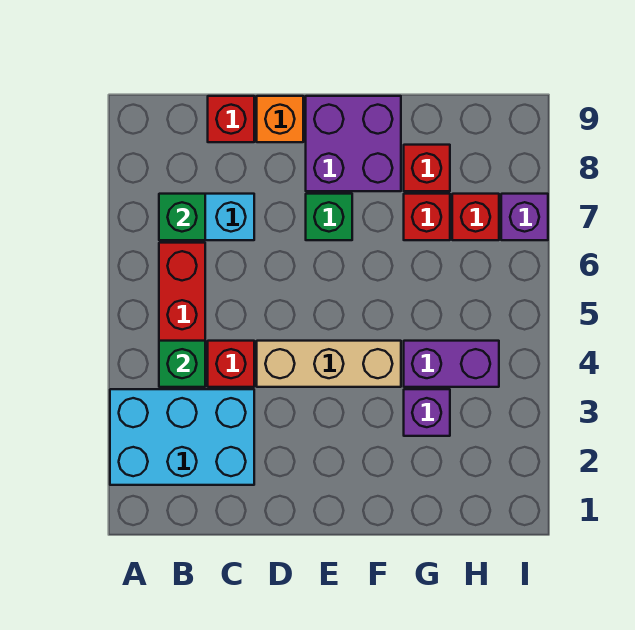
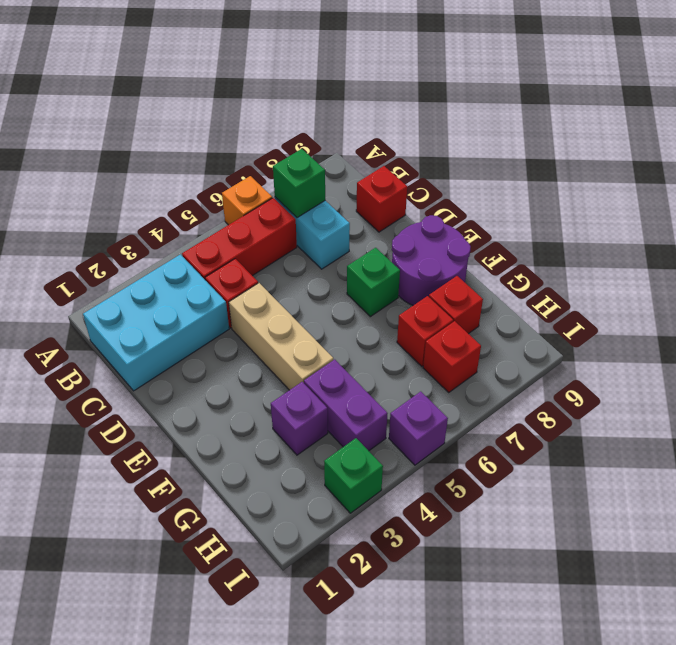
cyan brick A2:C3 level 1 -> cyan brick B1:C3 level 1
green brick B4 level 2 -> green brick I3 level 1
orange brick D9 level 1 -> orange brick A6 level 1
purple brick E8:F9 level 1 -> purple round brick E8:F9 level 1
purple brick I7 level 1 -> purple brick I5 level 1

